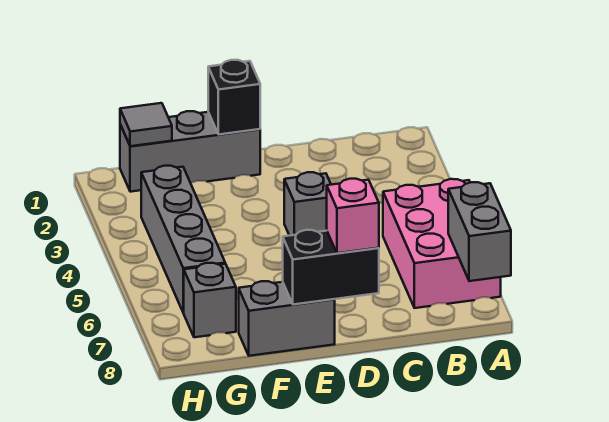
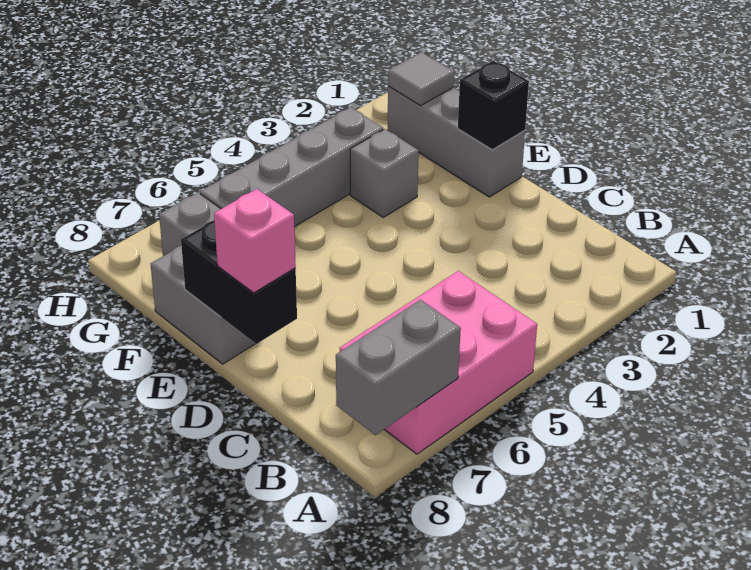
grey brick D4 level 1 -> grey brick F3 level 1

